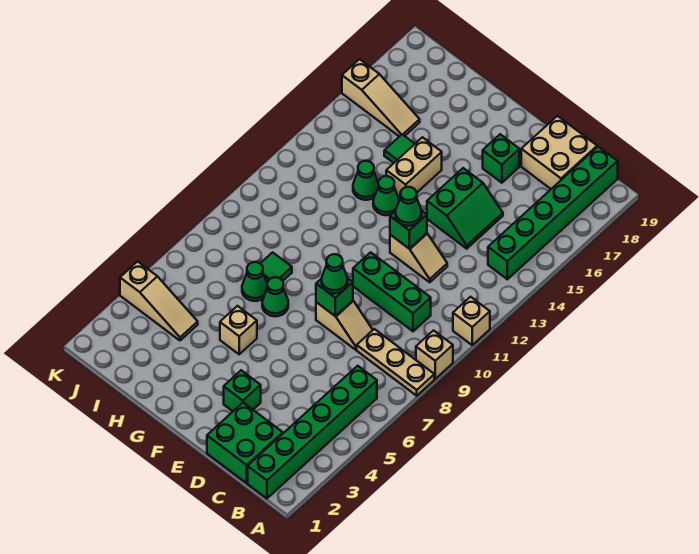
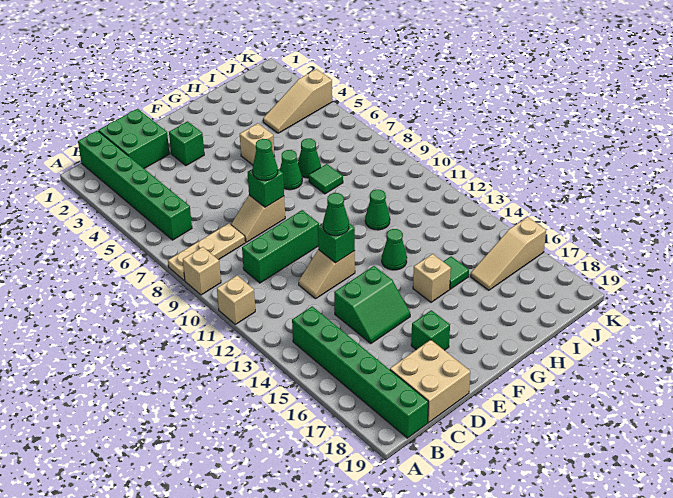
green slope D14:E15 level 1 top E -> green slope D14:E15 level 1 top 14
tan brick G14:G15 level 1 -> tan brick G15 level 1
green cone H13 level 1 -> green cone H11 level 1

